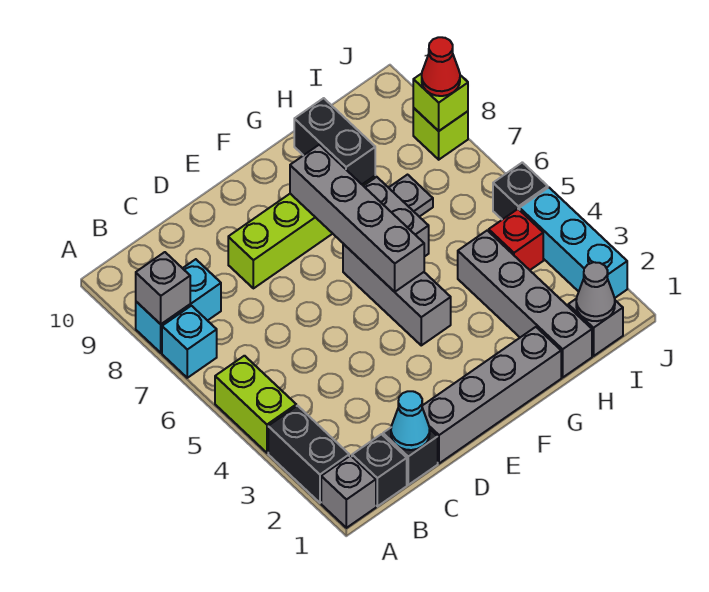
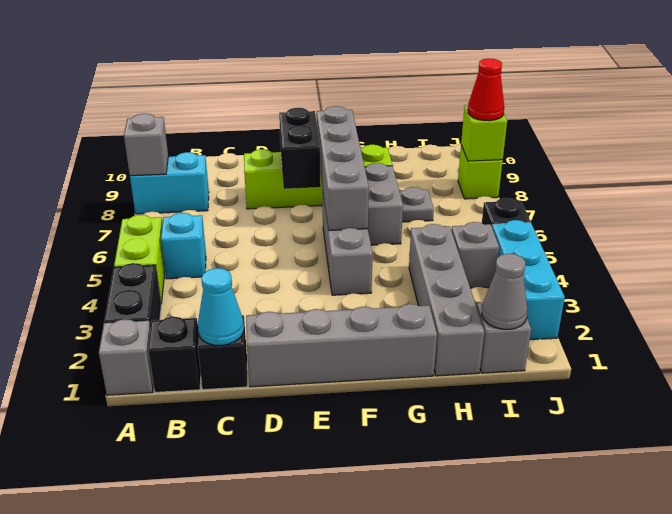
cyan brick A7 level 1 -> cyan brick B5 level 1
black brick G8:G9 level 2 -> black brick E7:E8 level 2
red brick I4 level 1 -> grey brick I4 level 1

